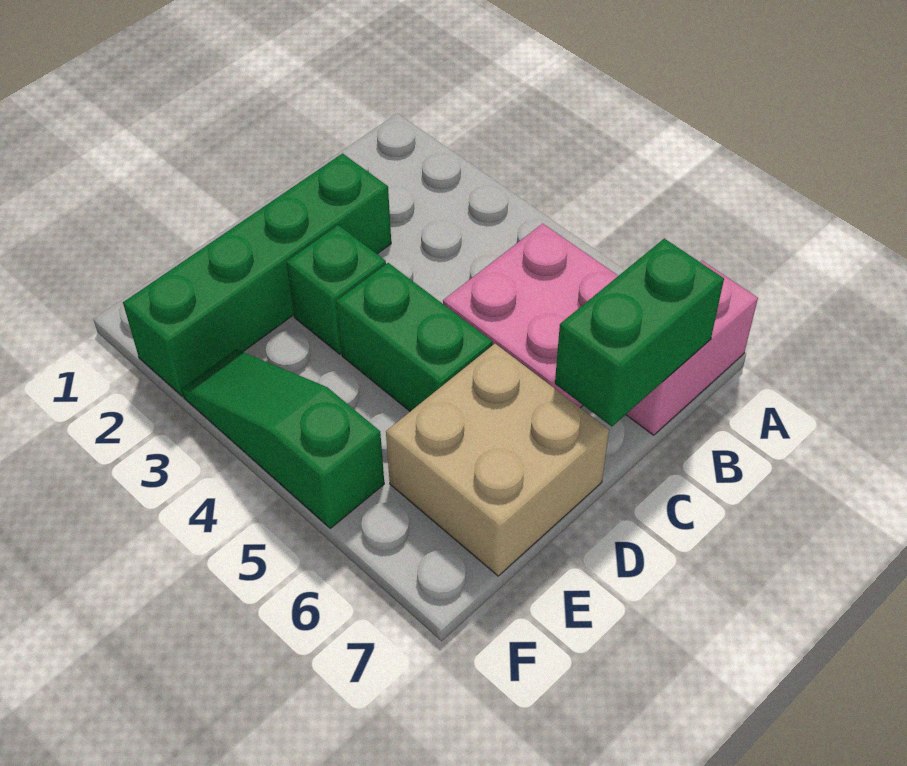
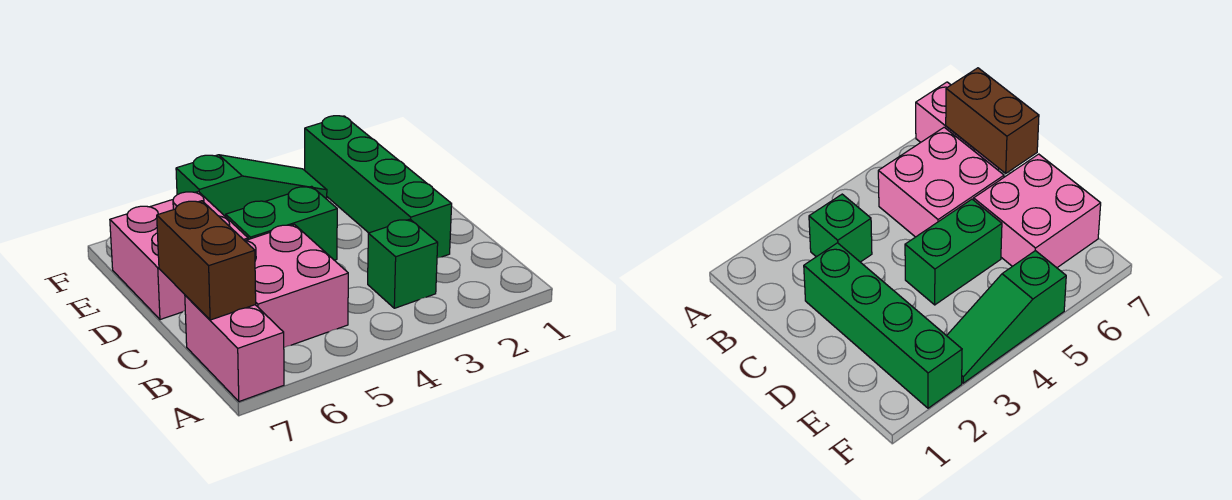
green brick B7:C7 level 2 -> brown brick B7:C7 level 2
green brick D3 level 1 -> green brick B3 level 1
tan brick D6:E7 level 1 -> pink brick D6:E7 level 1

